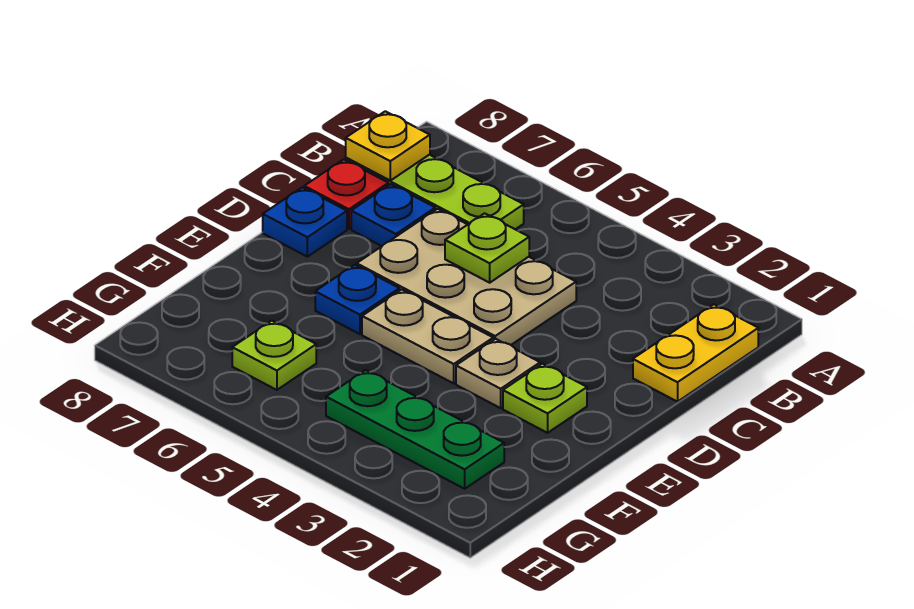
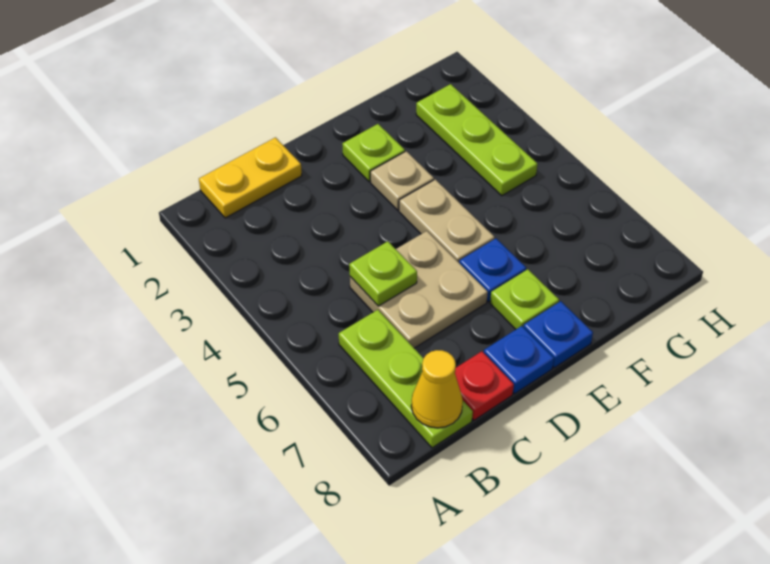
yellow plate B8 level 2 -> yellow cone B8 level 2
tan plate C4:D6 level 1 -> tan plate C5:D6 level 1
blue plate C7 level 1 -> blue plate E8 level 1
green plate G2:G4 level 1 -> lime plate G2:G4 level 1
lime plate G6 level 1 -> lime plate E7 level 1

